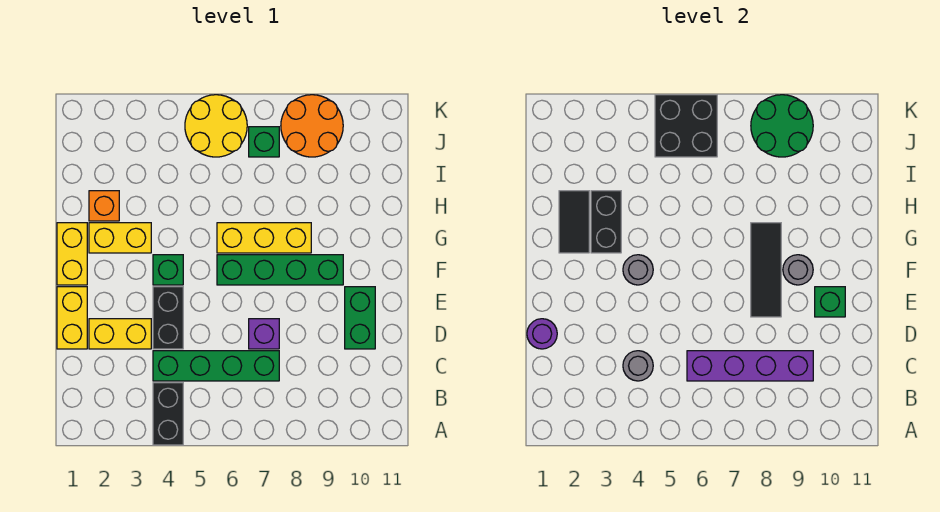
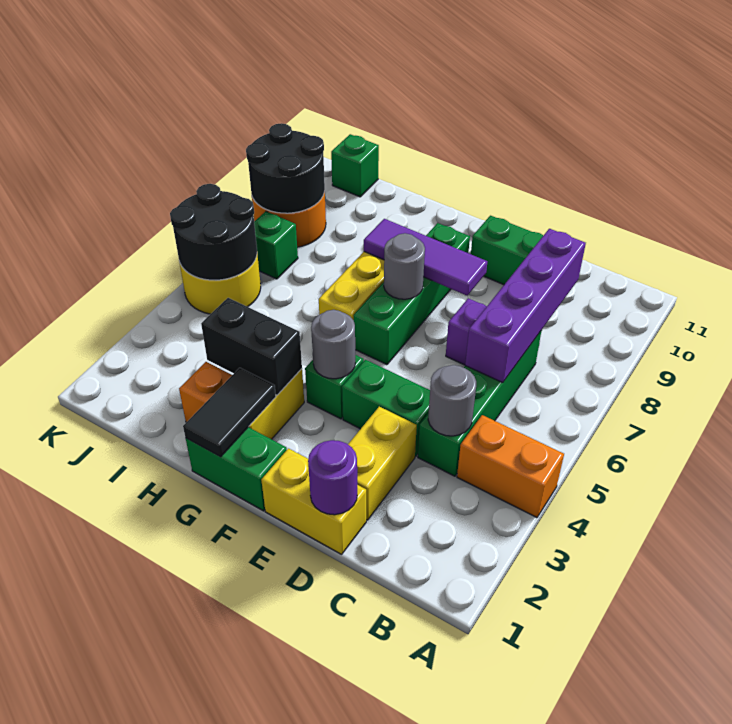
black brick A4:B4 level 1 -> orange brick A4:B4 level 1
black brick D4:E4 level 1 -> green brick D4:E4 level 1
black tile E8:G8 level 2 -> purple tile E8:G8 level 2
green brick E10 level 2 -> green brick J11 level 1
yellow brick F1:G1 level 1 -> green brick F1:G1 level 1
grey round brick F9 level 2 -> grey round brick F7 level 2
black tile G2:H2 level 2 -> black tile G1:G2 level 2
black brick J5:K6 level 2 -> black round brick J5:K6 level 2
green round brick J8:K9 level 2 -> black round brick J8:K9 level 2

